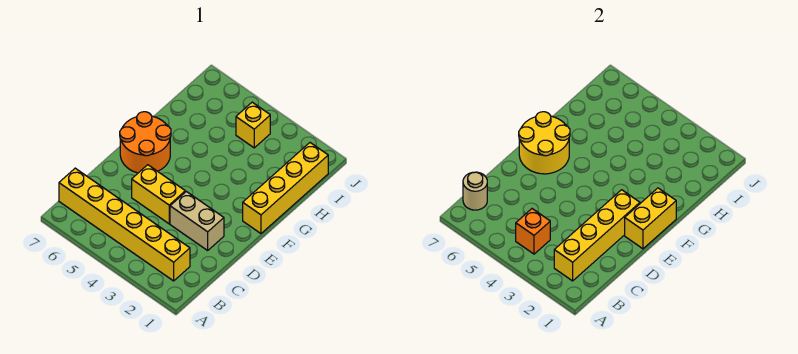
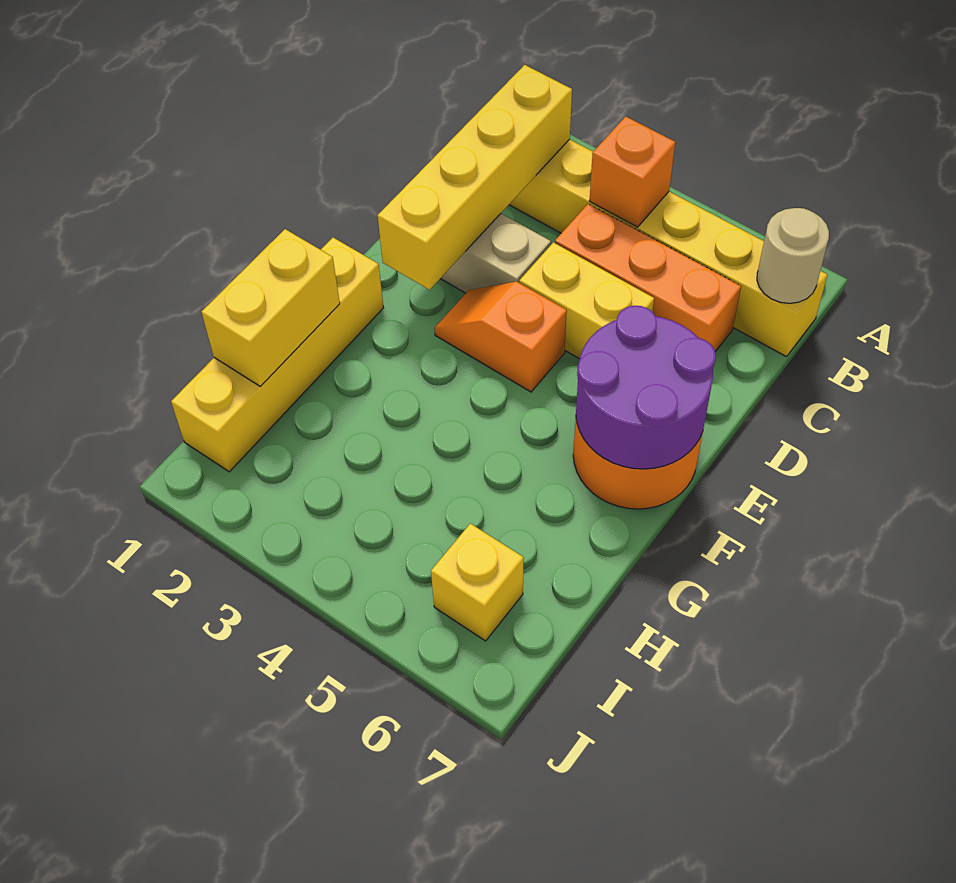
none -> orange brick C4:C6 level 1
yellow brick E1:F1 level 2 -> yellow brick G1:H1 level 2
none -> orange slope E3:E4 level 1 top 4
yellow round brick E6:F7 level 2 -> purple round brick E6:F7 level 2
yellow brick I4 level 1 -> yellow brick I6 level 1

